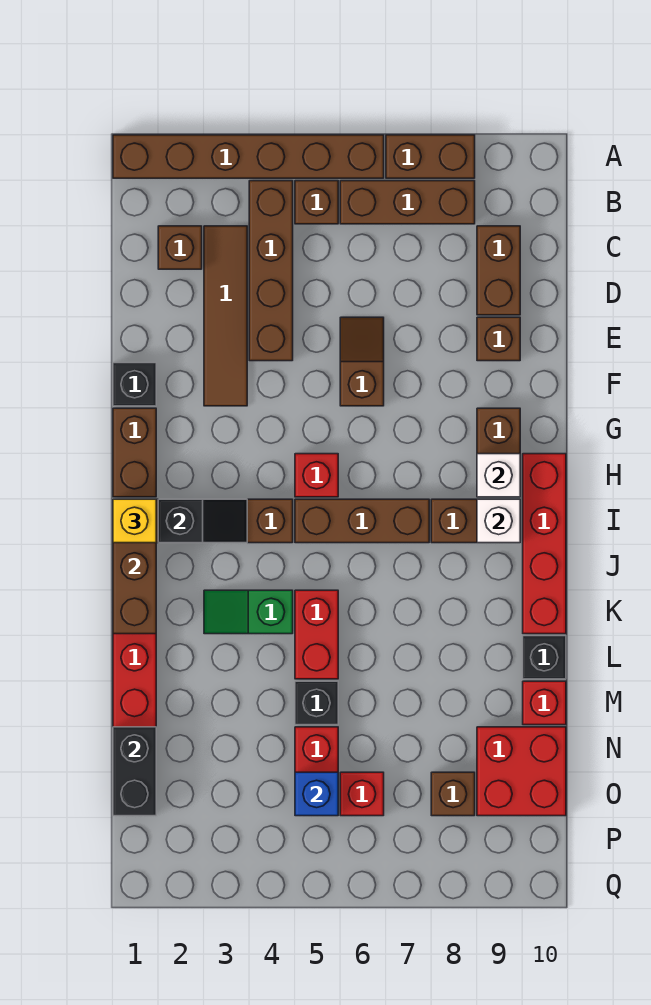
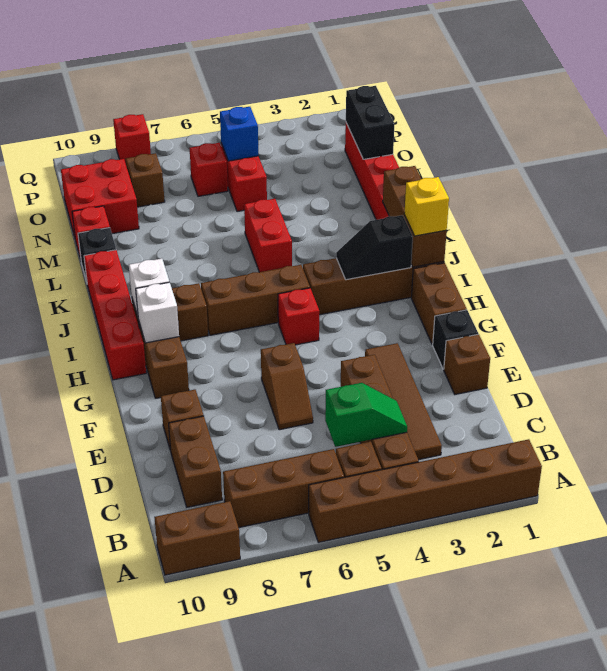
brown brick A7:A8 level 1 -> brown brick A9:A10 level 1
brown brick C2 level 1 -> brown brick E1 level 1
green slope K3:K4 level 1 top 4 -> green slope C4:C5 level 2 top 5
black brick M5 level 1 -> none
none -> red brick Q8 level 1

